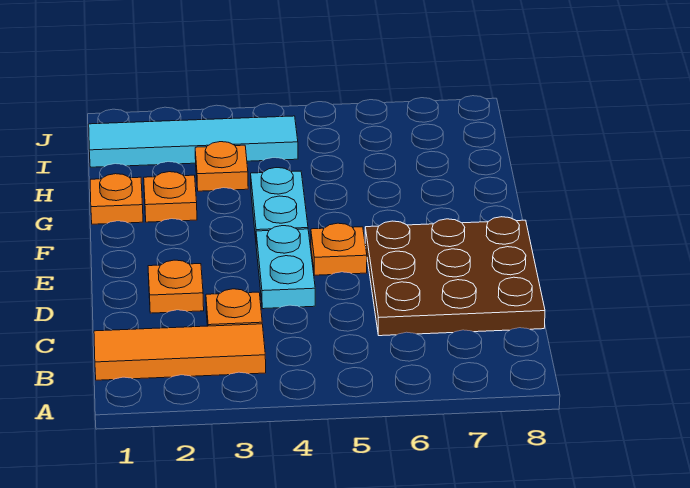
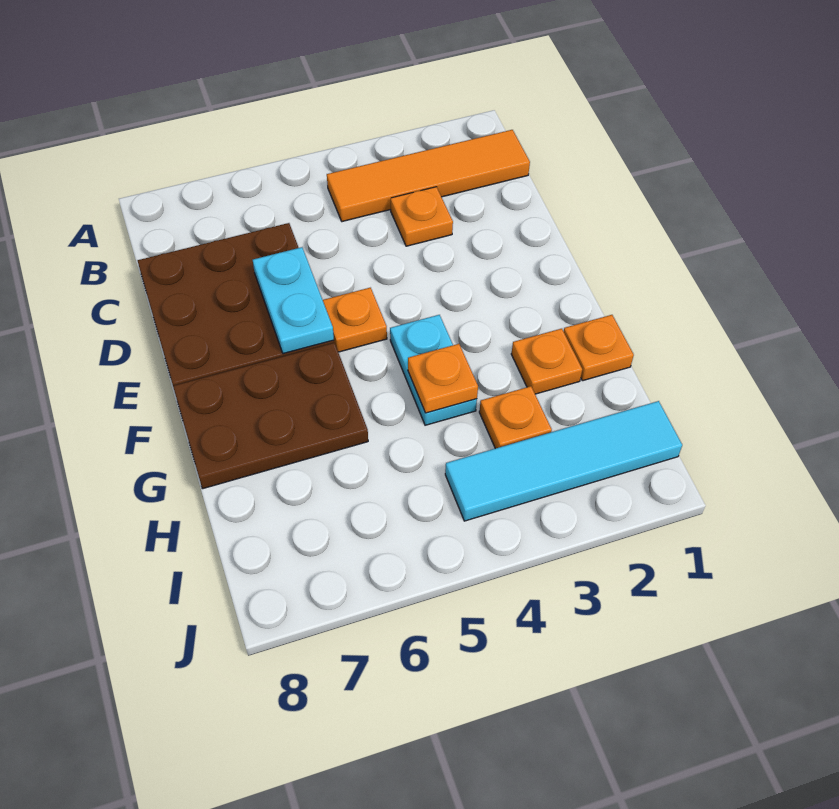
orange tile B1:B3 level 1 -> orange tile B1:B4 level 1
orange plate D2 level 1 -> orange plate G4 level 2
cyan plate D4:E4 level 1 -> cyan plate D6:E6 level 2
none -> brown plate F6:G8 level 1

